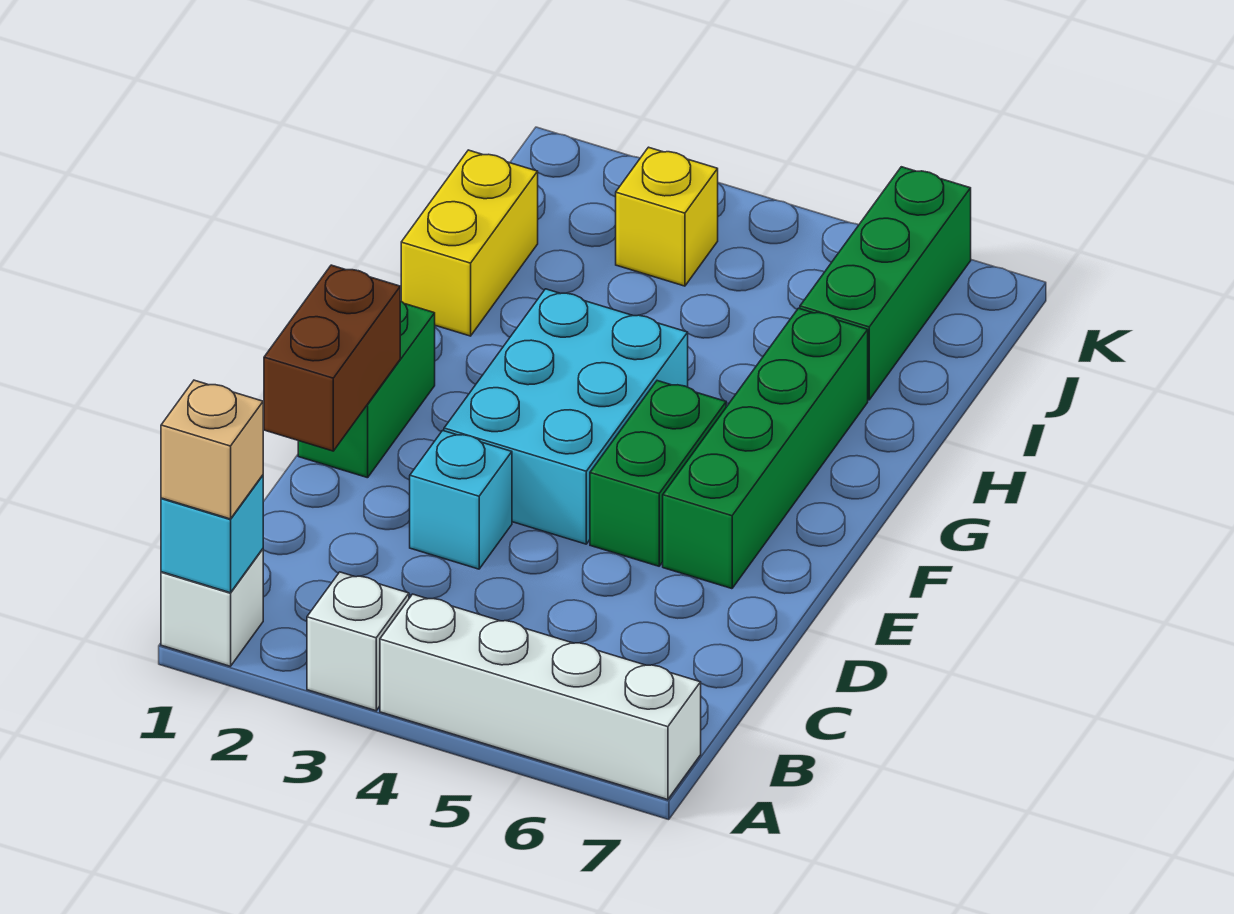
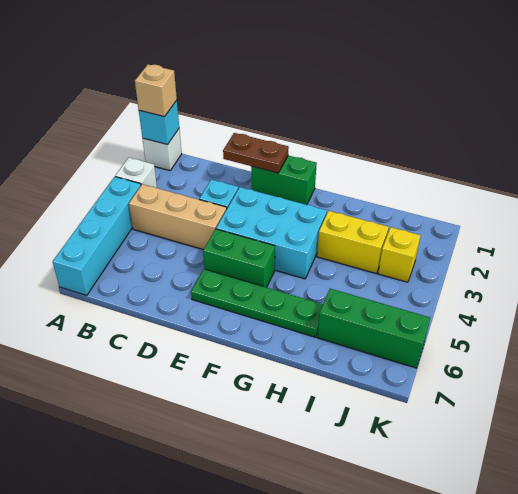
white brick A4:A7 level 1 -> cyan brick A4:A7 level 1
none -> tan brick B4:D4 level 1
brown brick D1:E1 level 2 -> brown plate D1:E1 level 2
green brick E6:H6 level 1 -> green plate E6:H6 level 1
yellow brick H1:I1 level 1 -> yellow brick H3:I3 level 1

